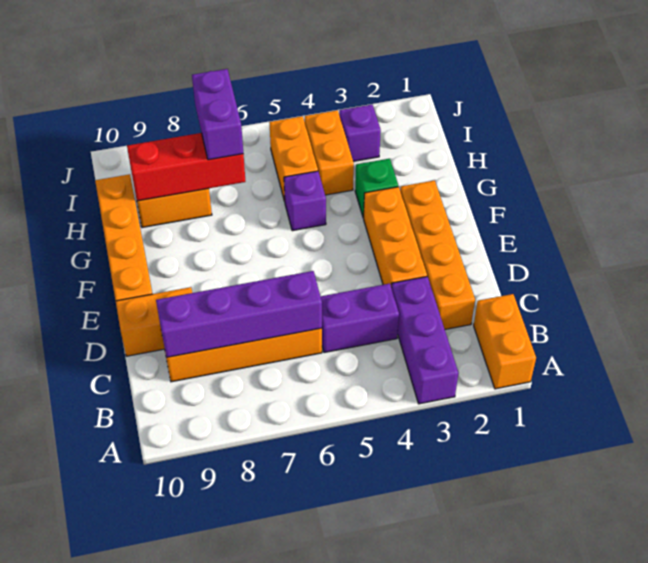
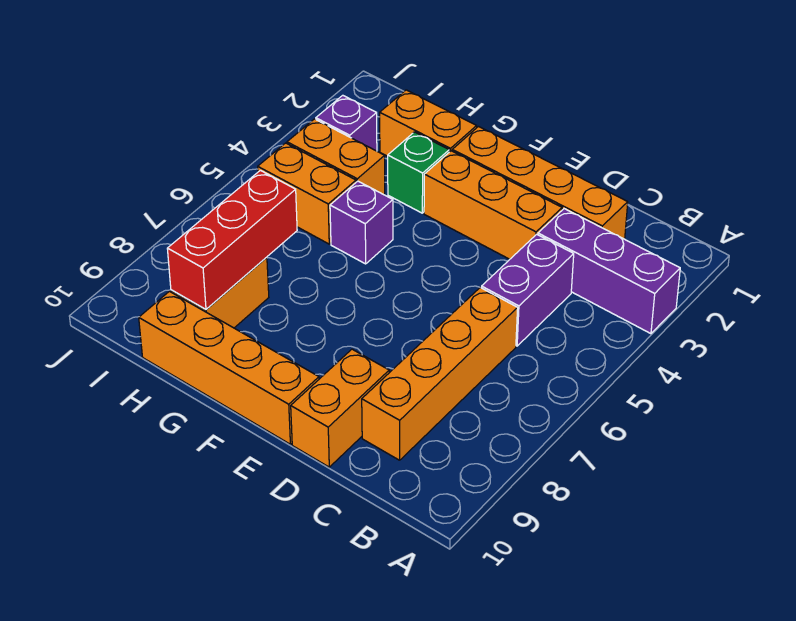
orange brick A1:B1 level 1 -> orange brick G2:H2 level 1
purple brick C6:C9 level 2 -> none
purple brick H7:I7 level 3 -> none

